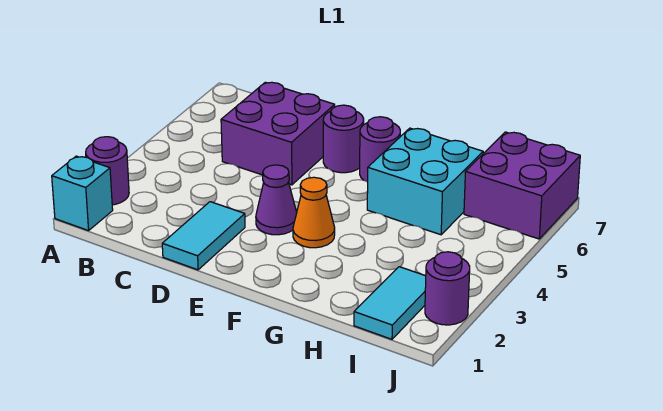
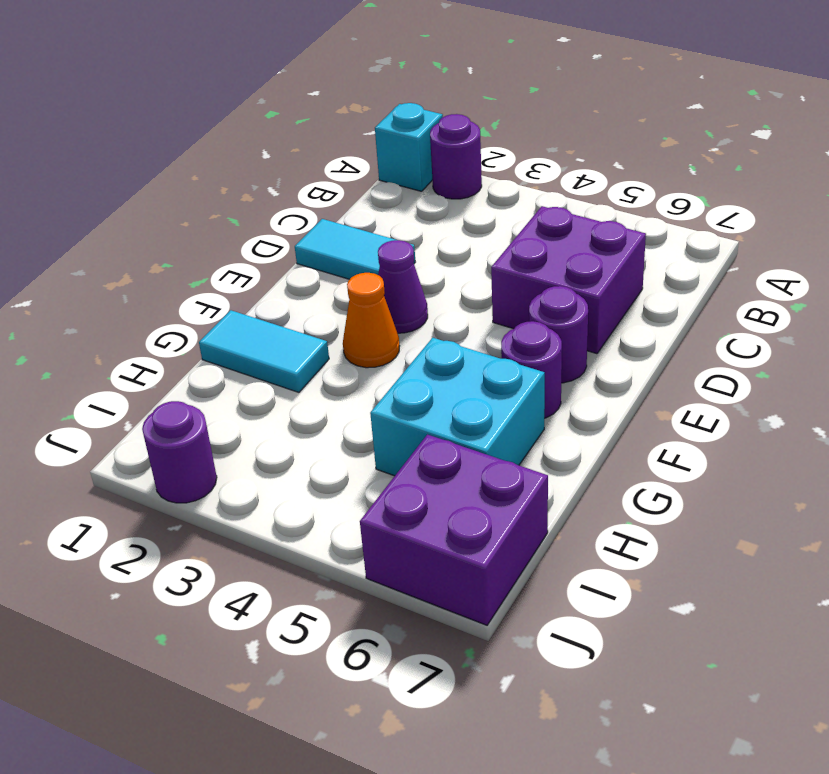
cyan tile I1:I2 level 1 -> cyan tile G1:G2 level 1

